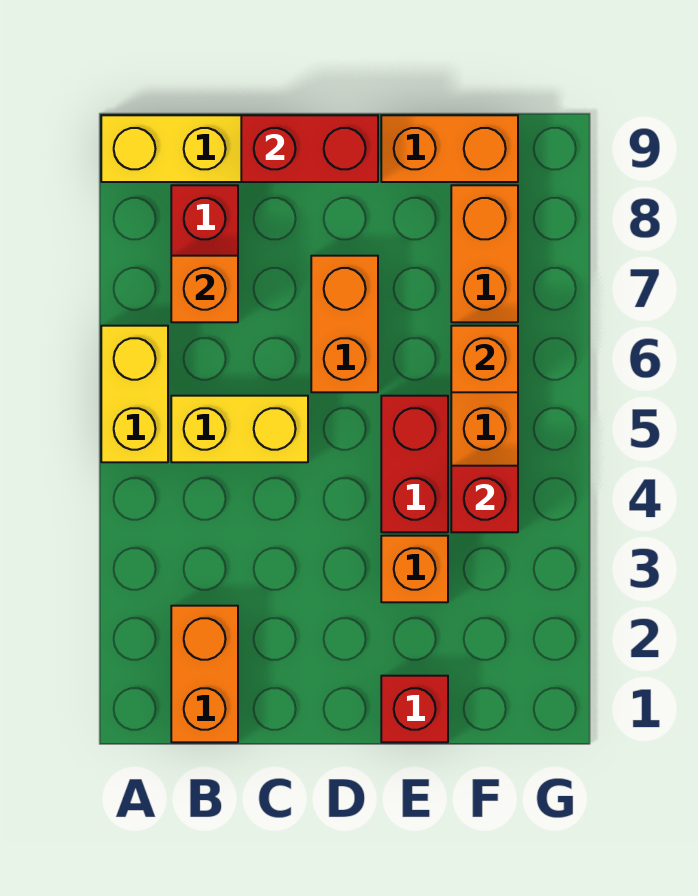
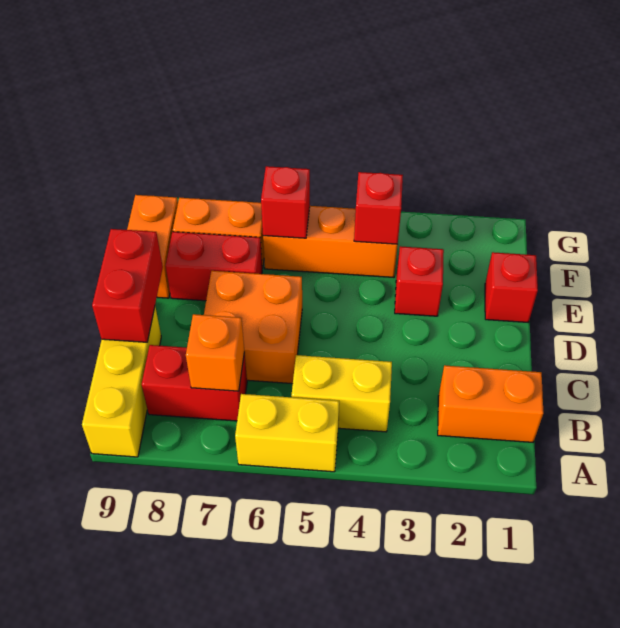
yellow brick B5:C5 level 1 -> yellow brick B4:B5 level 1
orange brick D6:D7 level 1 -> orange brick C6:D7 level 1
orange brick E3 level 1 -> red brick E3 level 1
red brick E4:E5 level 1 -> red brick E7:E8 level 1
orange brick F6 level 2 -> red brick F6 level 2

